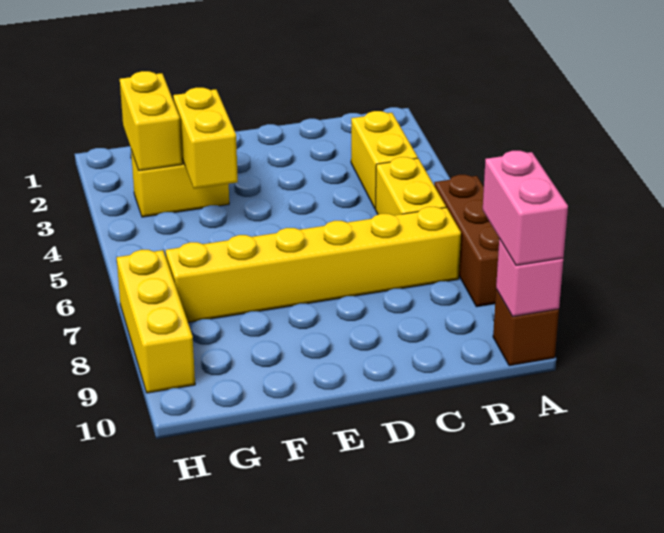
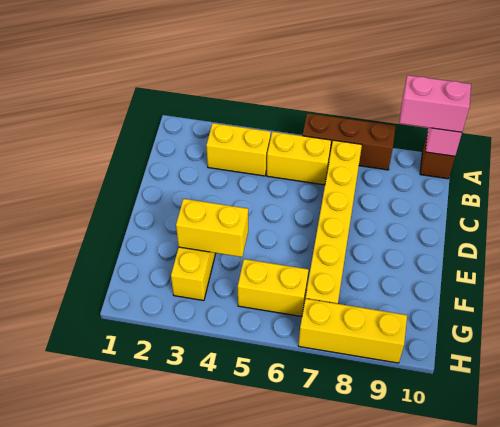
yellow brick G2:G3 level 2 -> yellow brick G5:G6 level 1

